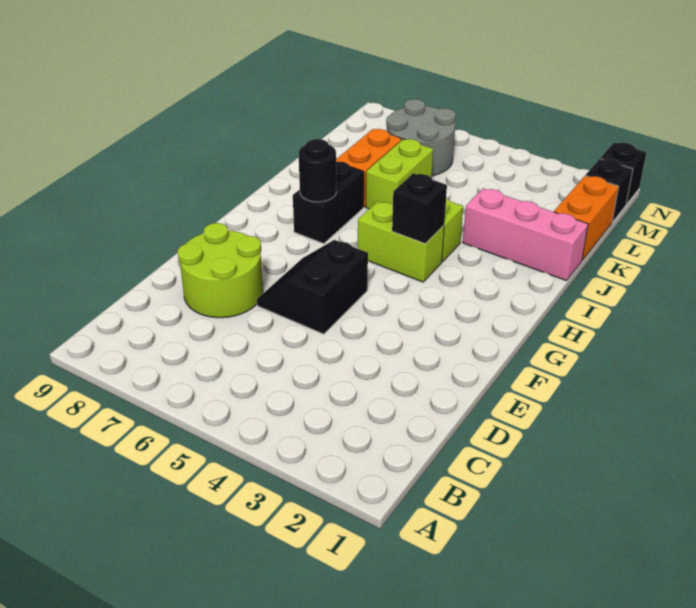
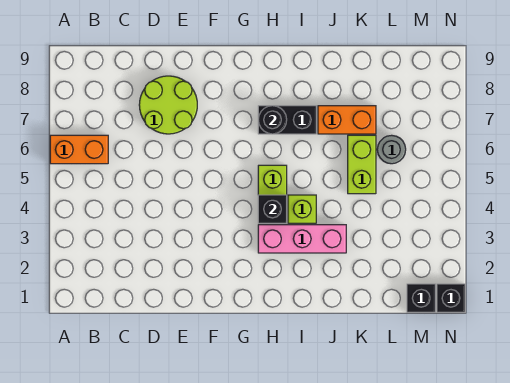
black slope E5:F6 level 1 top 5 -> none
pink brick J1:J3 level 1 -> pink brick H3:J3 level 1
lime brick J6:K6 level 1 -> lime brick K5:K6 level 1
orange brick K1:L1 level 1 -> orange brick A6:B6 level 1
grey round brick L6:M7 level 1 -> grey round brick L6 level 1

